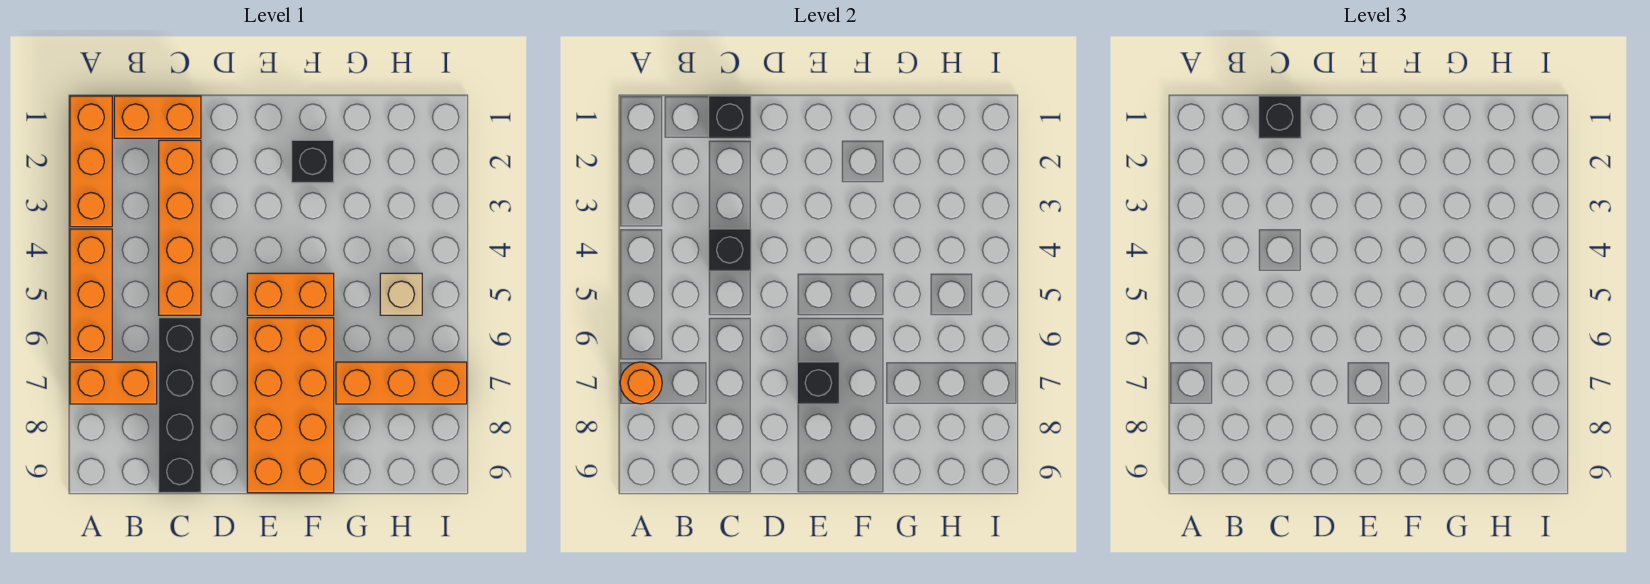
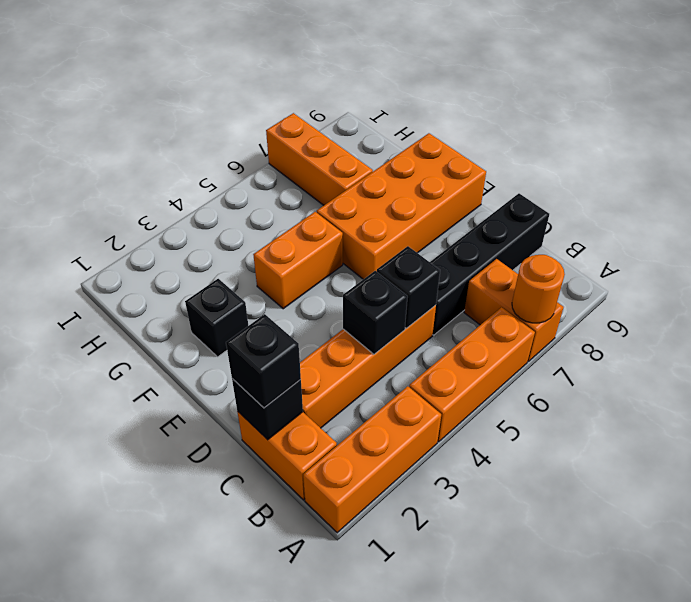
orange brick E5:F5 level 1 -> orange brick F4:F5 level 1
black brick E7 level 2 -> black brick C5 level 2
tan brick H5 level 1 -> none

